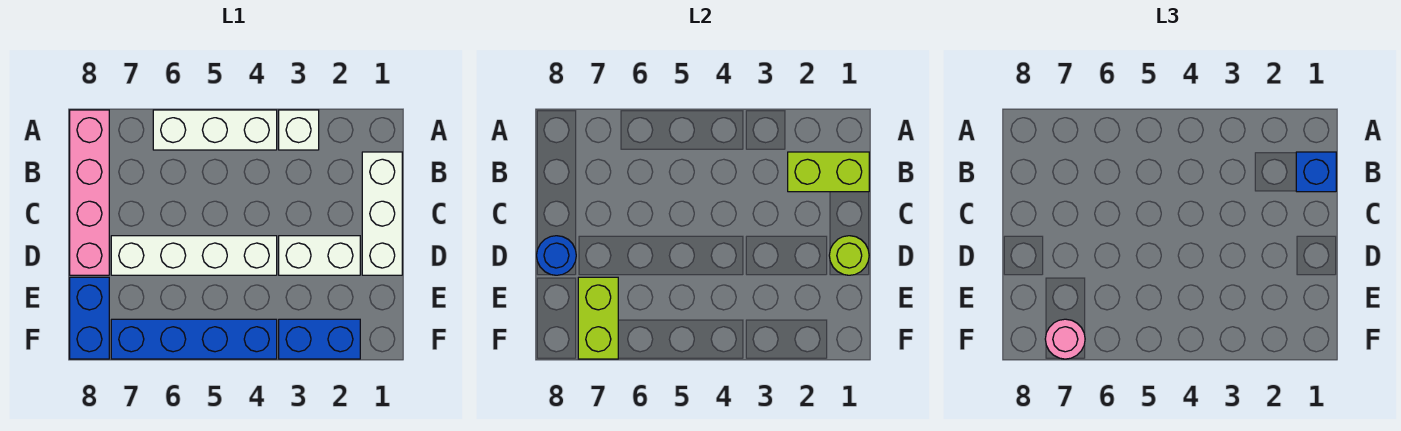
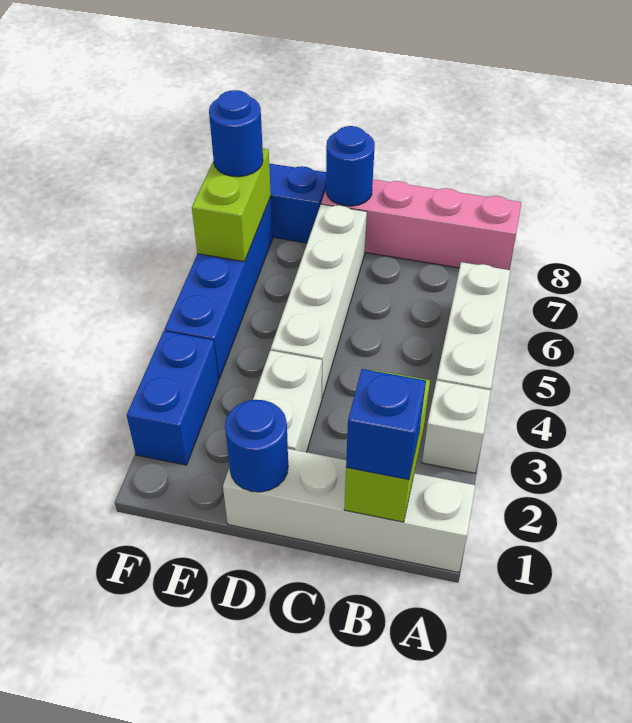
white brick B1:D1 level 1 -> white brick A1:D1 level 1
lime round brick D1 level 2 -> blue round brick D1 level 2
lime brick E7:F7 level 2 -> lime brick F6:F7 level 2
pink round brick F7 level 3 -> blue round brick F7 level 3

